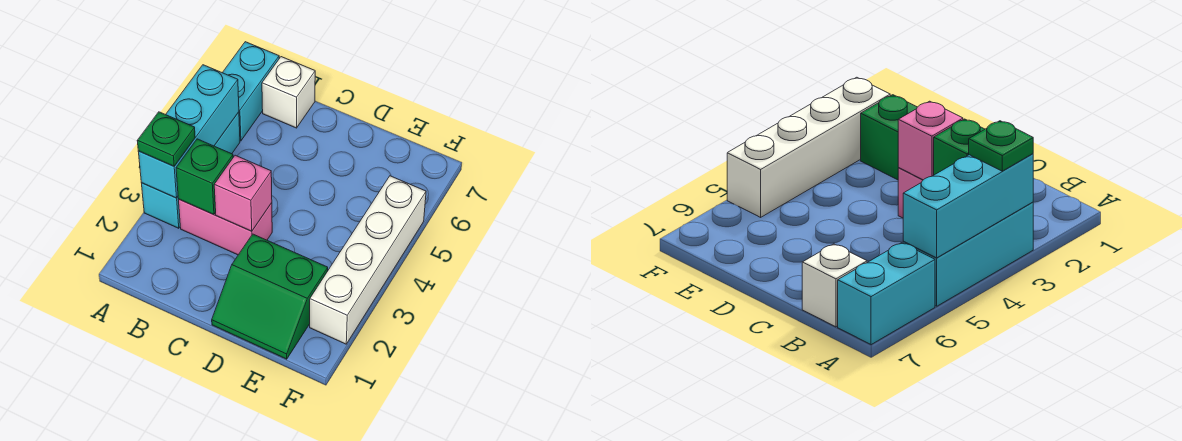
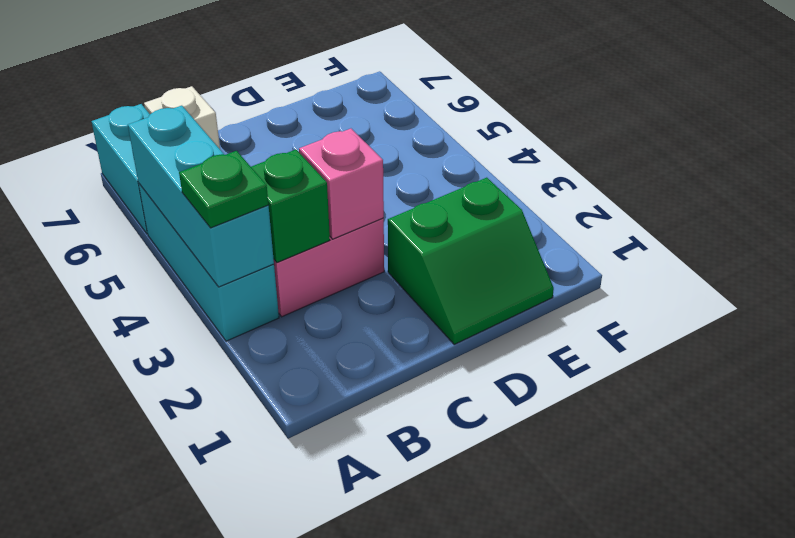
white brick F2:F5 level 1 -> none

